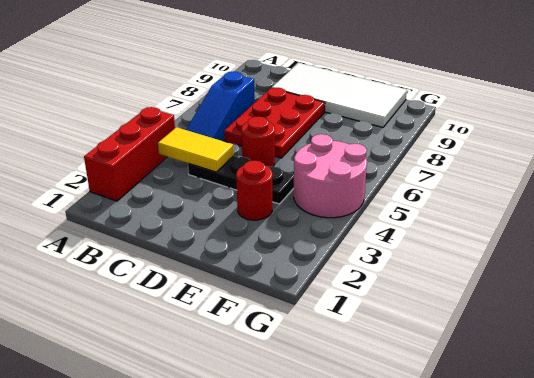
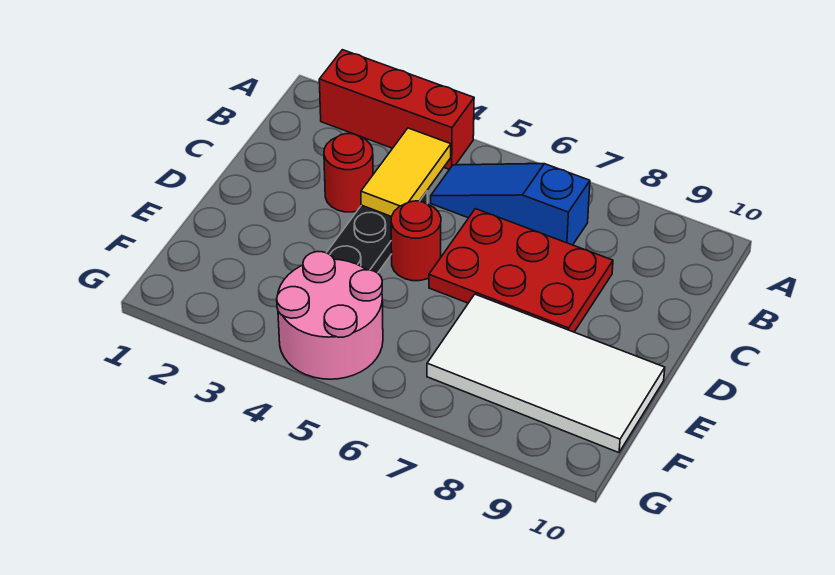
white tile C9:F10 level 1 -> white tile E7:F10 level 1
red round brick E3 level 1 -> red round brick C3 level 1

